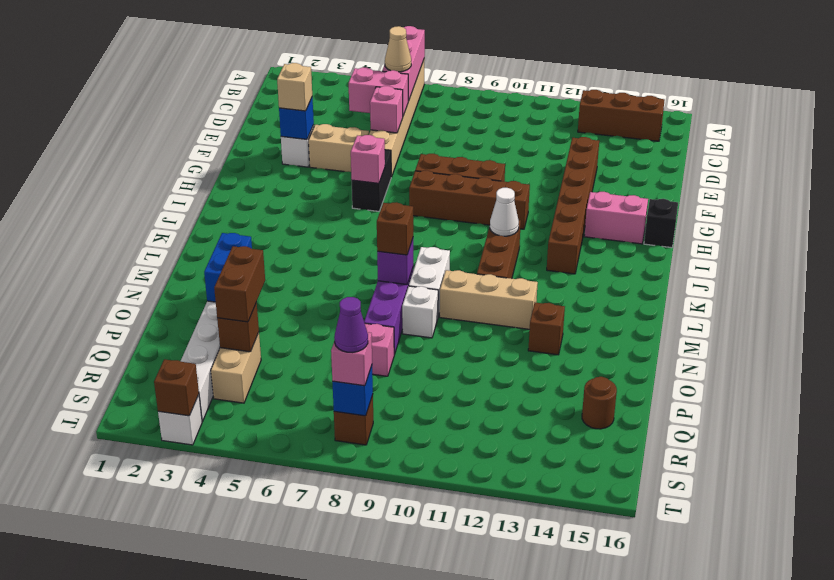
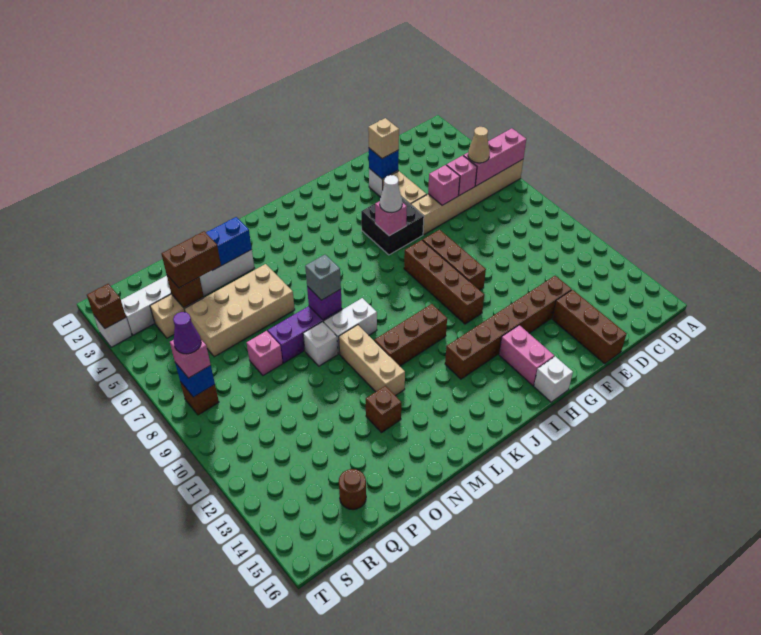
brown brick B13:B15 level 1 -> brown brick E14:E16 level 1
pink brick D5:D6 level 2 -> pink brick D6 level 2
black brick G6:H6 level 1 -> black brick G5:H6 level 1
black brick H16 level 1 -> white brick H16 level 1
white cone J11 level 2 -> white cone H6 level 3
brown brick M8 level 3 -> grey brick M8 level 3
none -> tan brick N5:Q6 level 1

